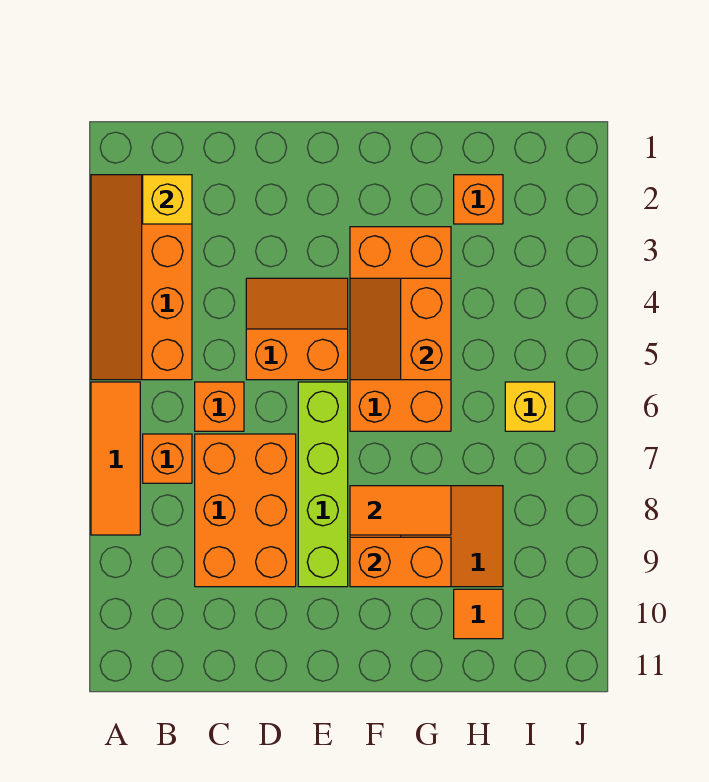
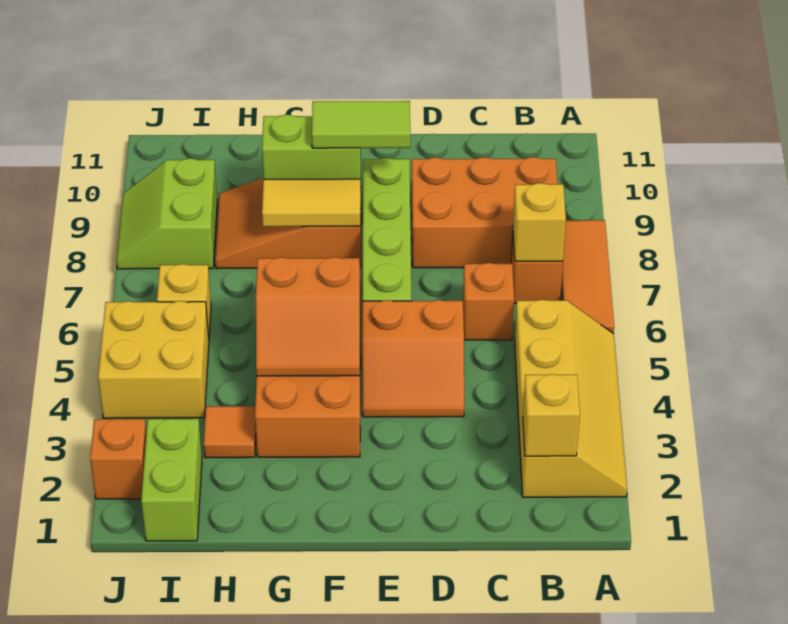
orange slope A2:B5 level 1 top B -> yellow slope A2:B5 level 1 top B
none -> yellow brick B7 level 2
orange brick C7:D9 level 1 -> orange brick B8:D9 level 1
none -> lime tile E9:F9 level 3
orange slope F4:G5 level 2 top G -> orange slope F4:G5 level 2 top 5
orange tile F8:G8 level 2 -> yellow tile F8:G8 level 2
orange brick F9:G9 level 2 -> lime brick F9:G9 level 2
orange brick H2 level 1 -> orange brick J2 level 1
orange tile H10 level 1 -> orange tile H3 level 1
none -> lime brick I1:I2 level 1
none -> yellow brick I4:J5 level 1
none -> lime slope I8:J9 level 1 top I

